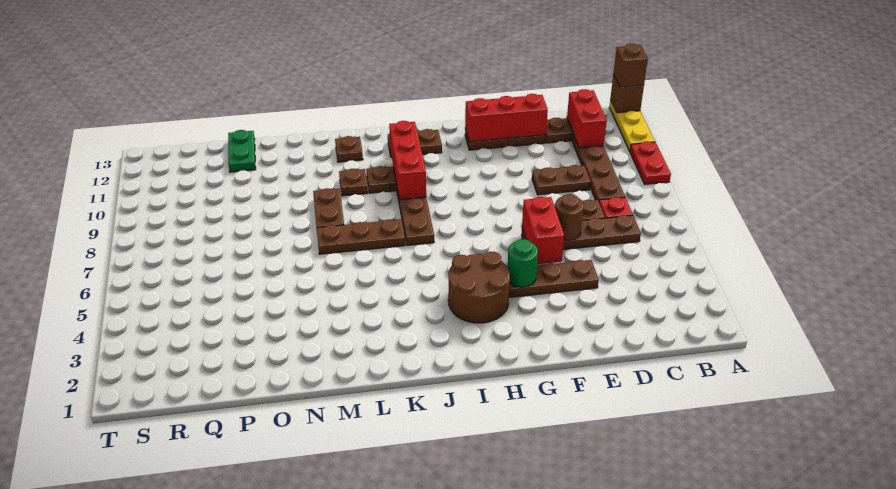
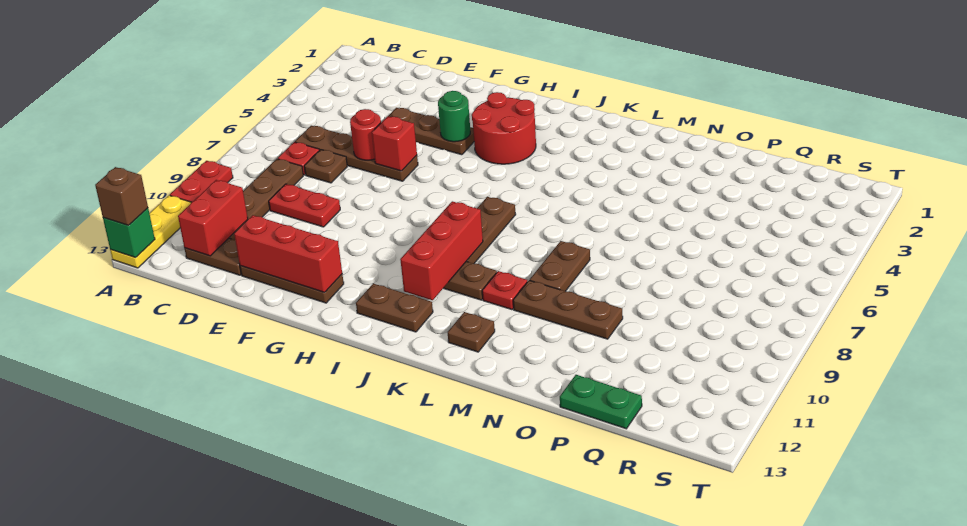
brown brick A13 level 2 -> green brick A13 level 2
brown plate D9:E9 level 1 -> red plate D9:E9 level 1
brown round brick E6 level 2 -> red round brick E6 level 2
red brick F5:F6 level 2 -> red brick F6 level 2
brown round brick H3:I4 level 1 -> red round brick H3:I4 level 1
brown plate K7:M7 level 1 -> brown plate M10:O10 level 1
brown plate L10 level 1 -> red plate L10 level 1
green plate P12:P13 level 1 -> green plate P13:Q13 level 1

